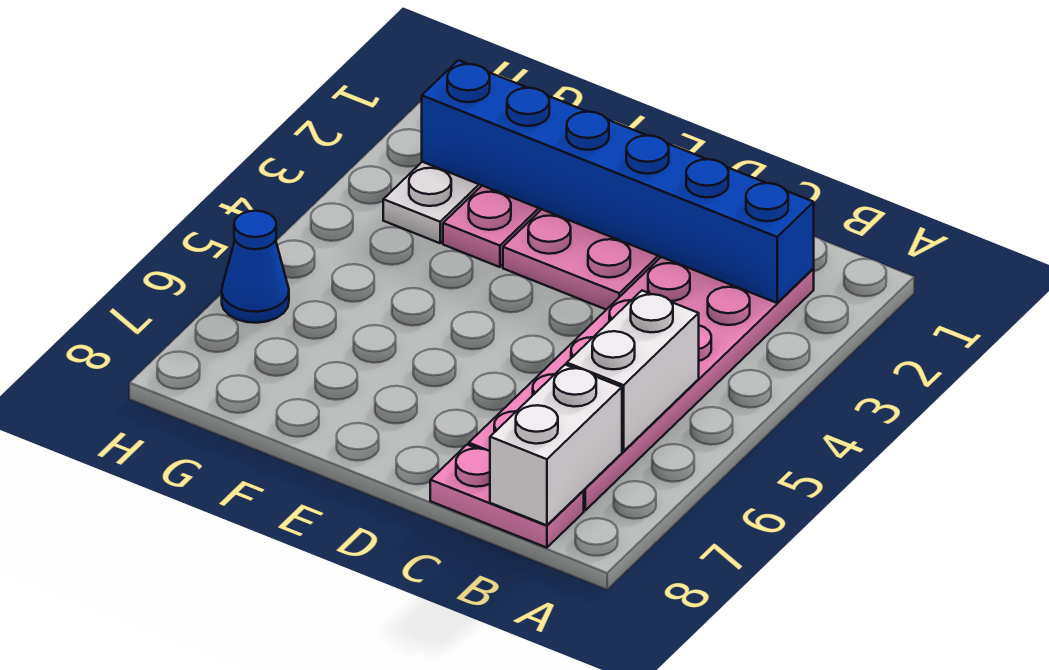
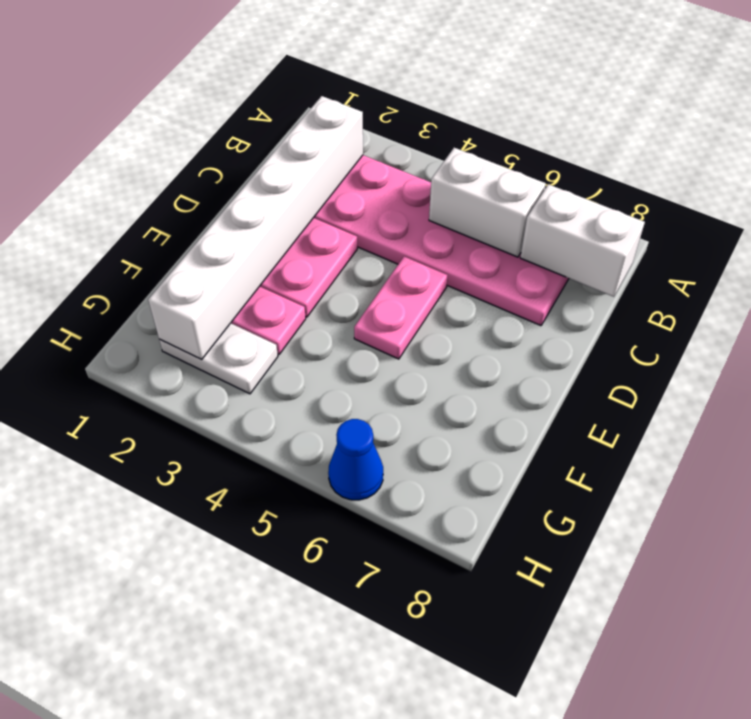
blue brick B2:G2 level 2 -> white brick B2:G2 level 2
pink plate B8:C8 level 1 -> pink plate D5:E5 level 1

